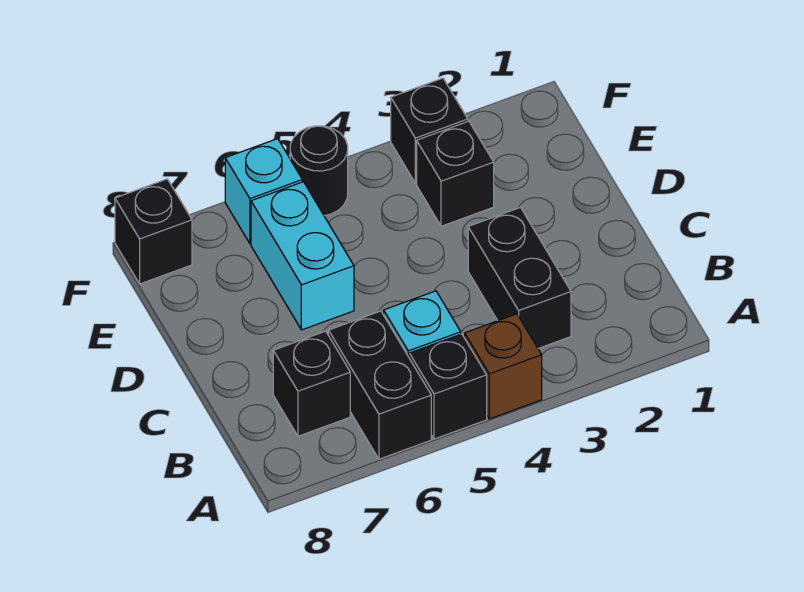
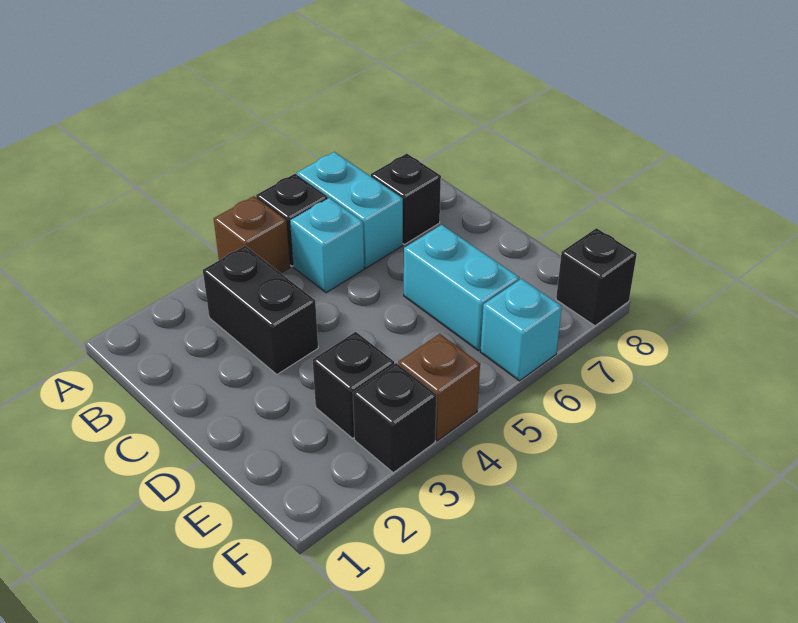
black brick A6:B6 level 1 -> cyan brick A6:B6 level 1
none -> brown brick F4 level 1
black round brick F5 level 1 -> none

